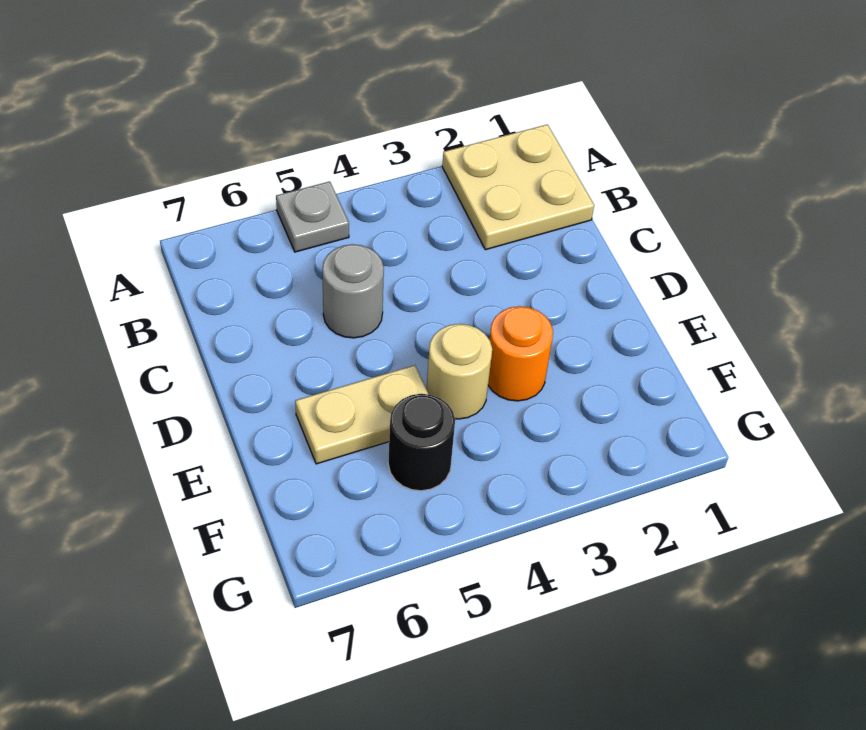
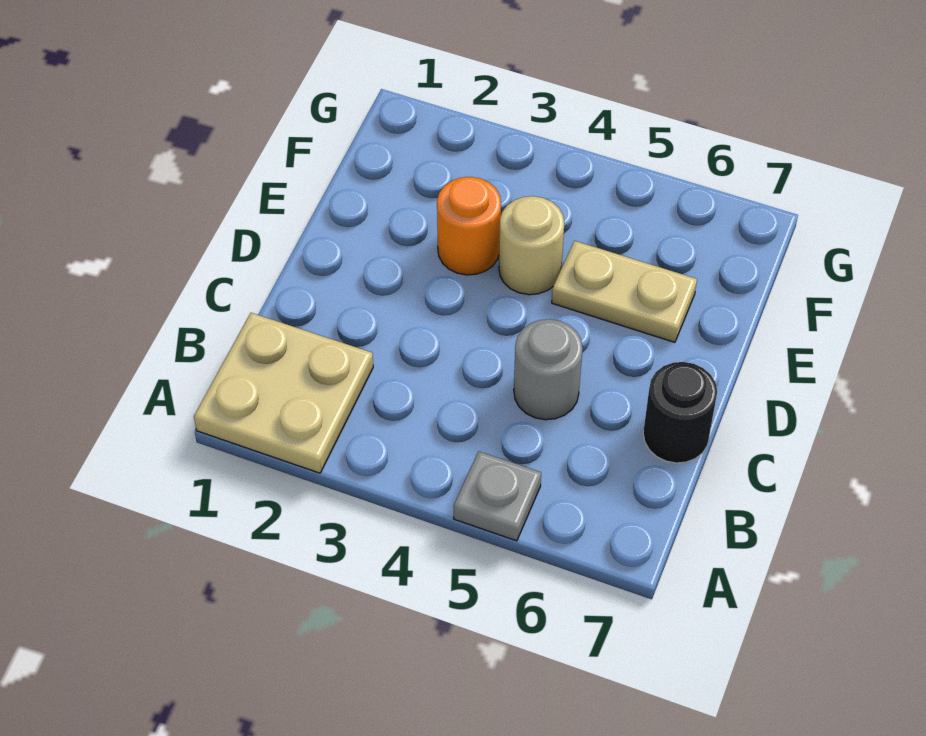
black round brick F5 level 1 -> black round brick C7 level 1

